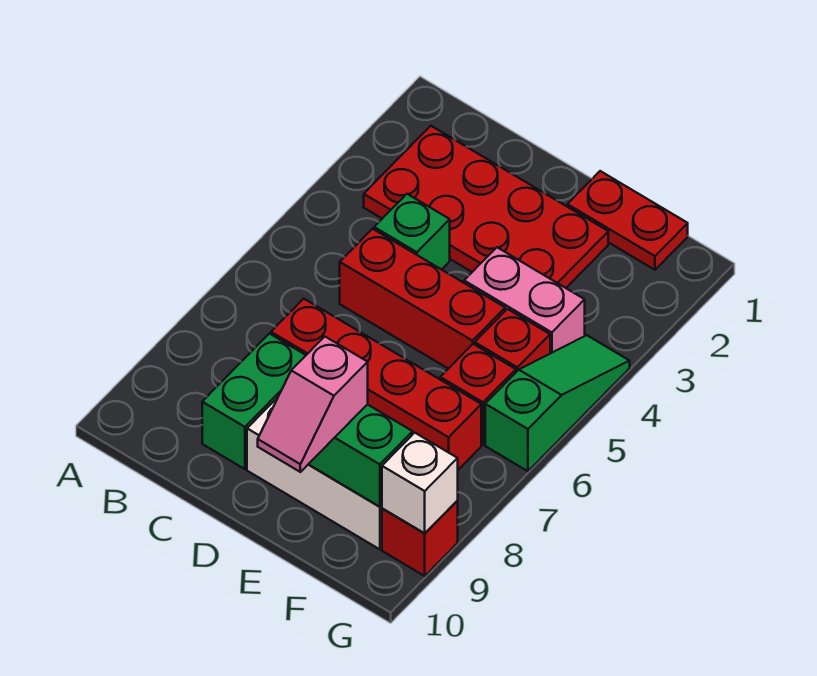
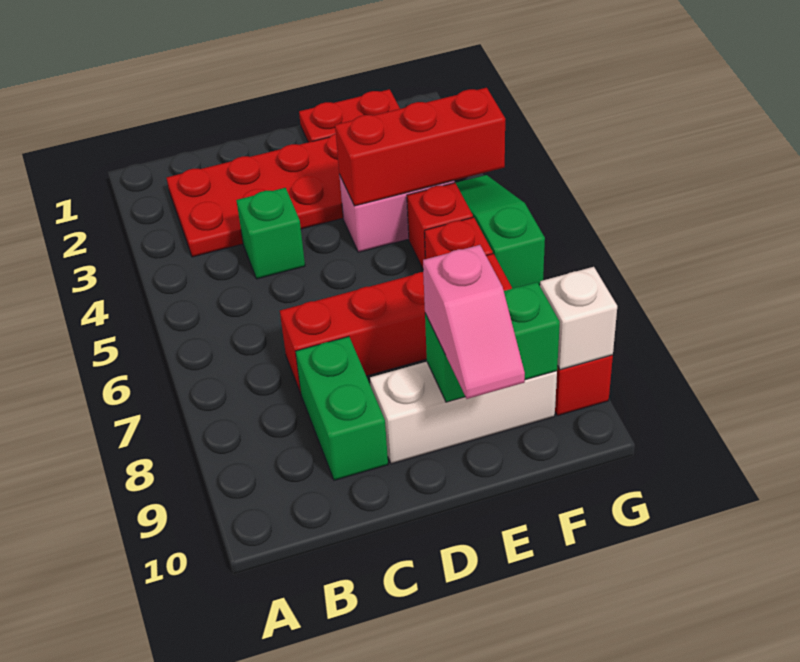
red brick C5:E5 level 1 -> red brick E4:G4 level 2

